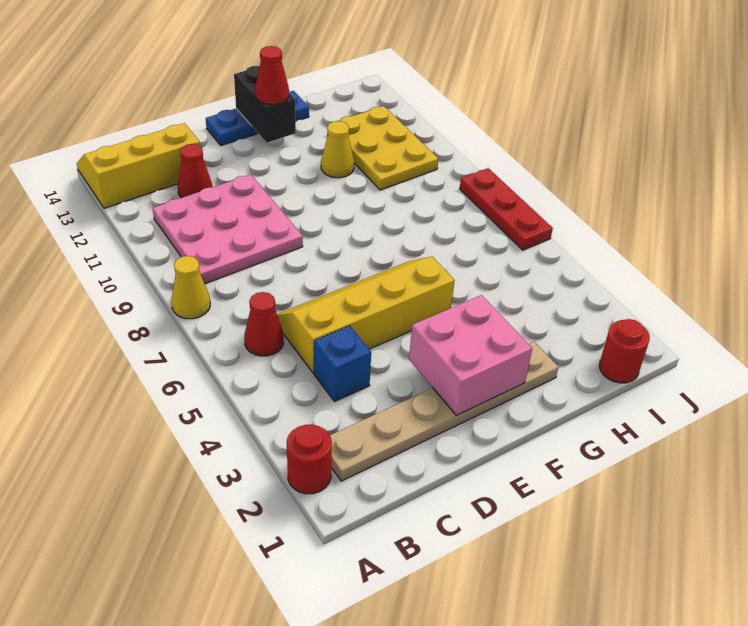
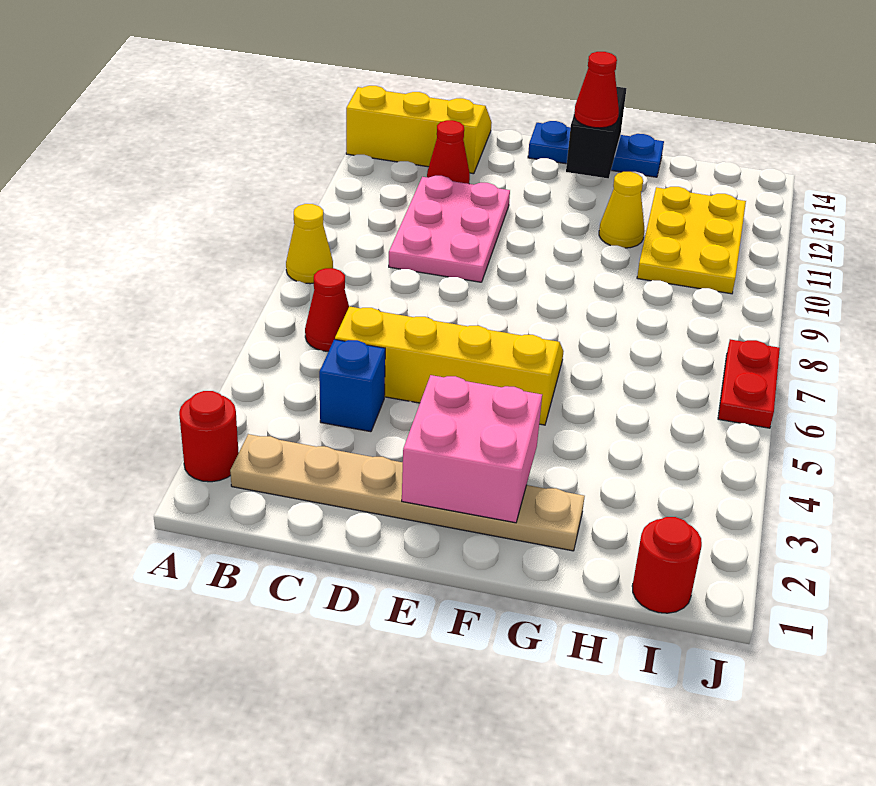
pink plate B9:D11 level 1 -> pink plate C9:D11 level 1
red plate J6:J8 level 1 -> red plate J6:J7 level 1

